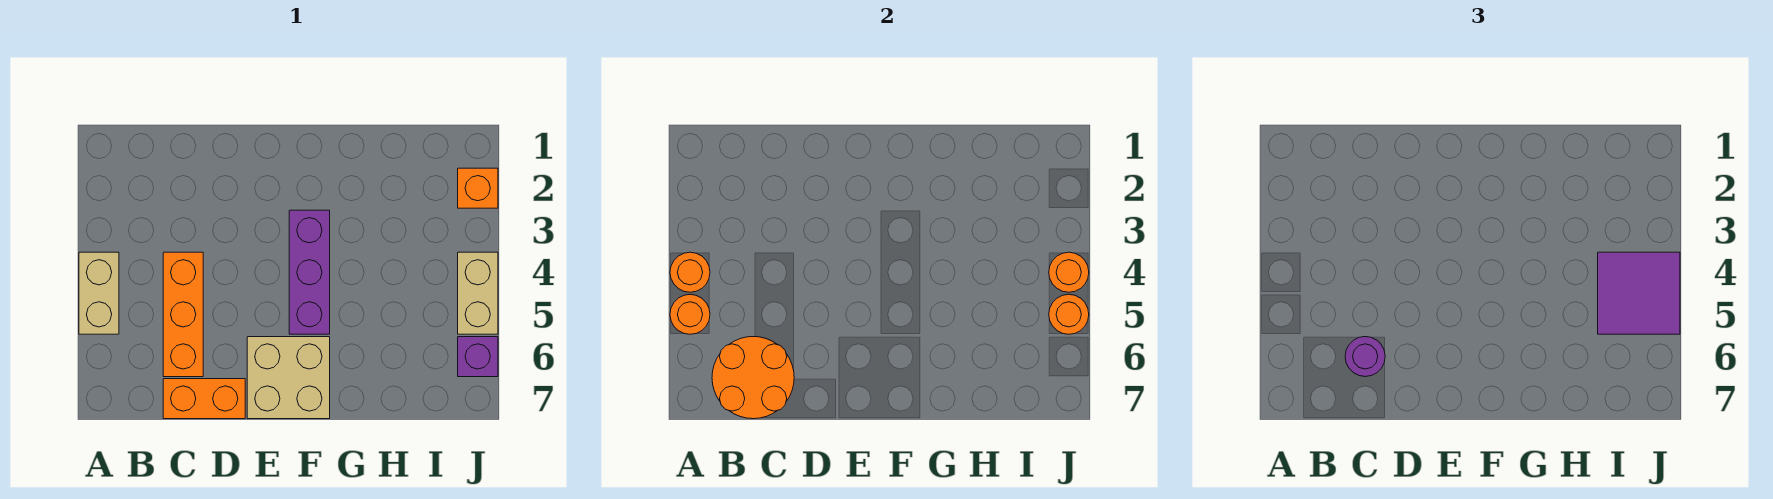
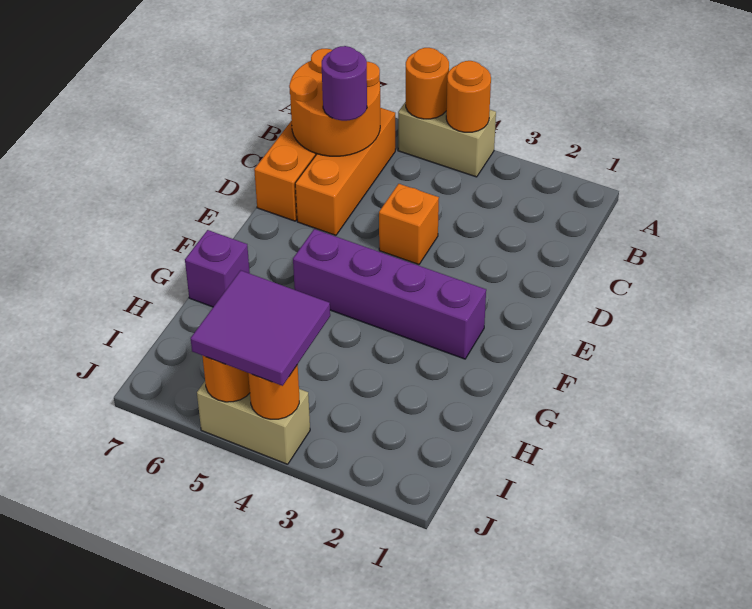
orange brick C4:C6 level 1 -> orange brick B6:D6 level 1
tan brick E6:F7 level 1 -> none
purple brick F3:F5 level 1 -> purple brick F2:F5 level 1
orange brick J2 level 1 -> orange brick D4 level 1
purple brick J6 level 1 -> purple brick G7 level 1

